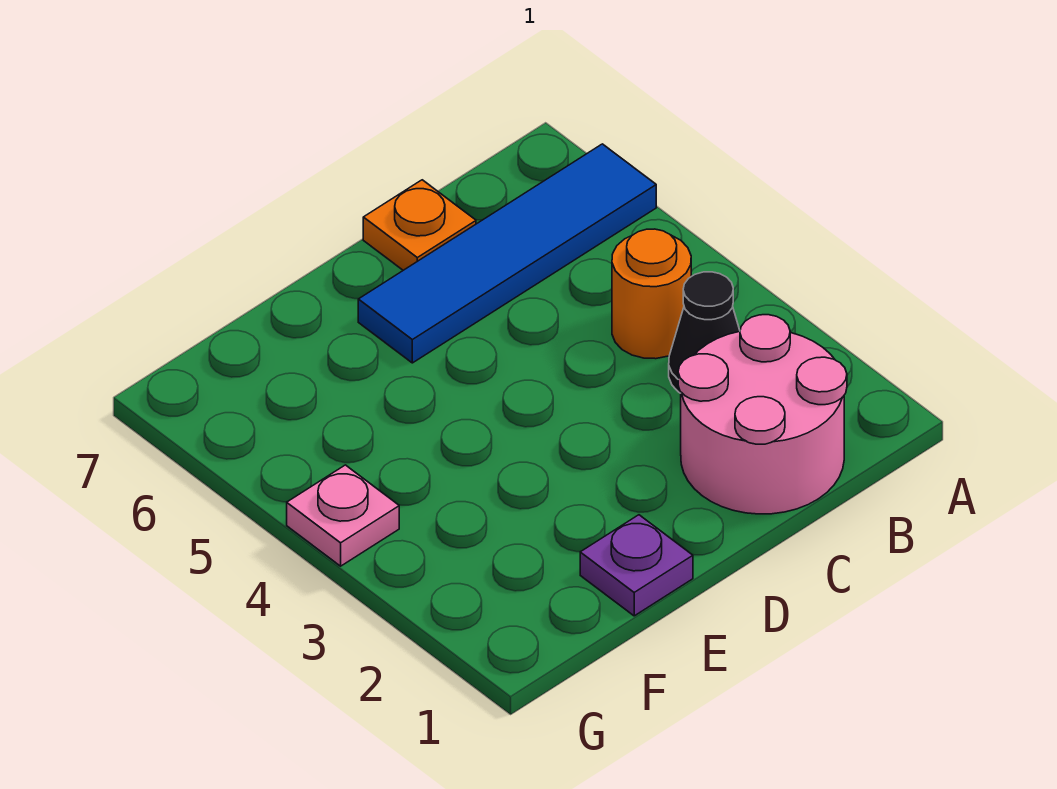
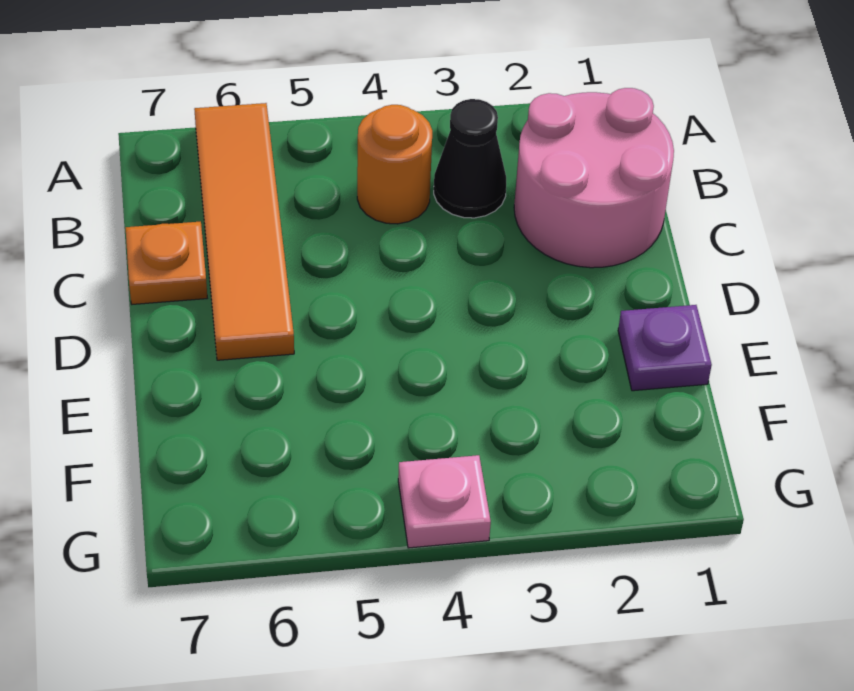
blue tile A6:D6 level 1 -> orange tile A6:D6 level 1

